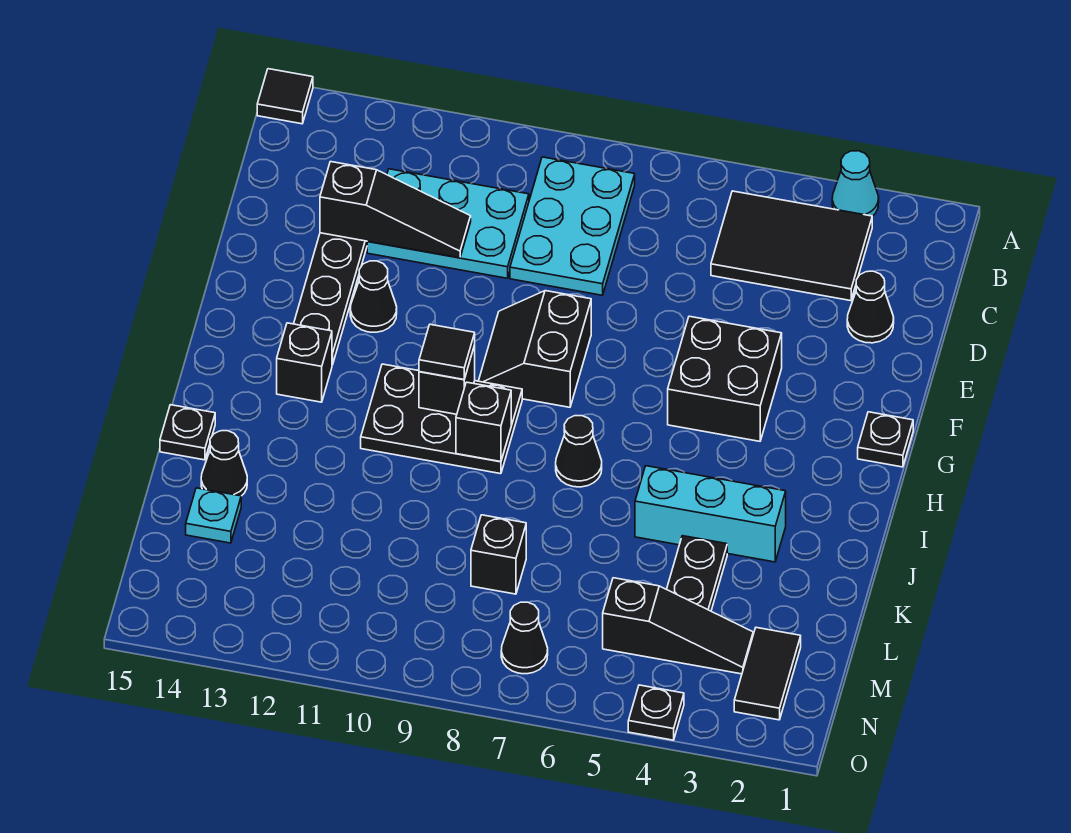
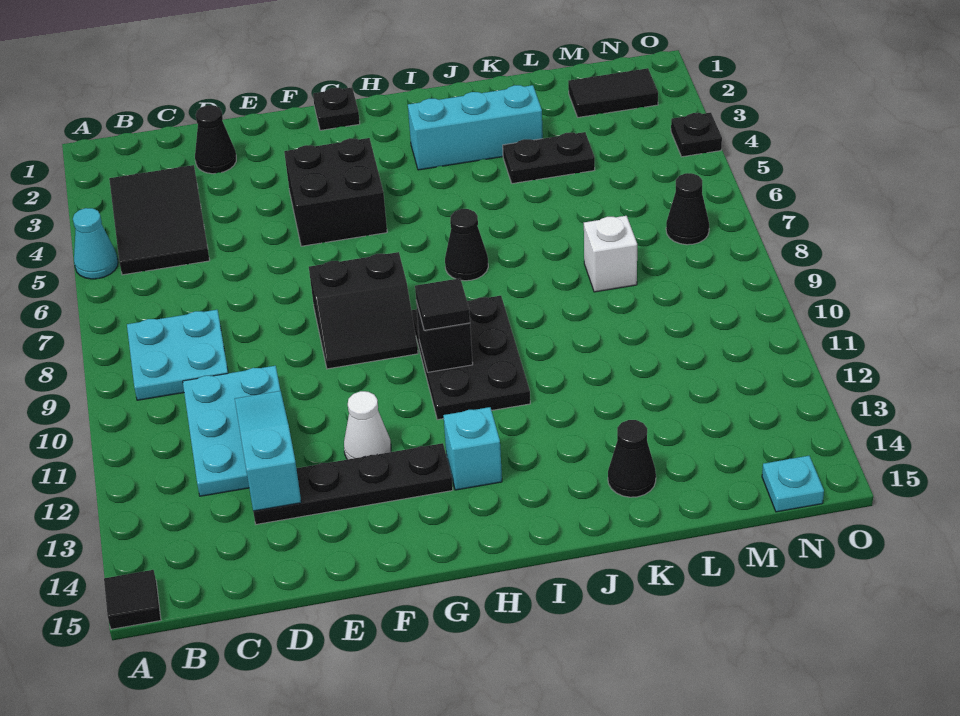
cyan cone A3 level 1 -> cyan cone A5 level 1
cyan plate B8:D9 level 1 -> cyan plate B8:C9 level 1
black slope D11:D13 level 2 top 13 -> cyan slope D11:D13 level 2 top 13
black cone F12 level 1 -> white cone F12 level 1
black brick H13 level 1 -> cyan brick H13 level 1
black brick I9 level 2 -> none
cyan brick J3:J5 level 1 -> cyan brick I3:K3 level 1
black plate J15 level 1 -> none
black brick L8 level 1 -> white brick L8 level 1
cyan plate L14 level 1 -> cyan plate N15 level 1
black slope M3:M5 level 1 top 5 -> none

